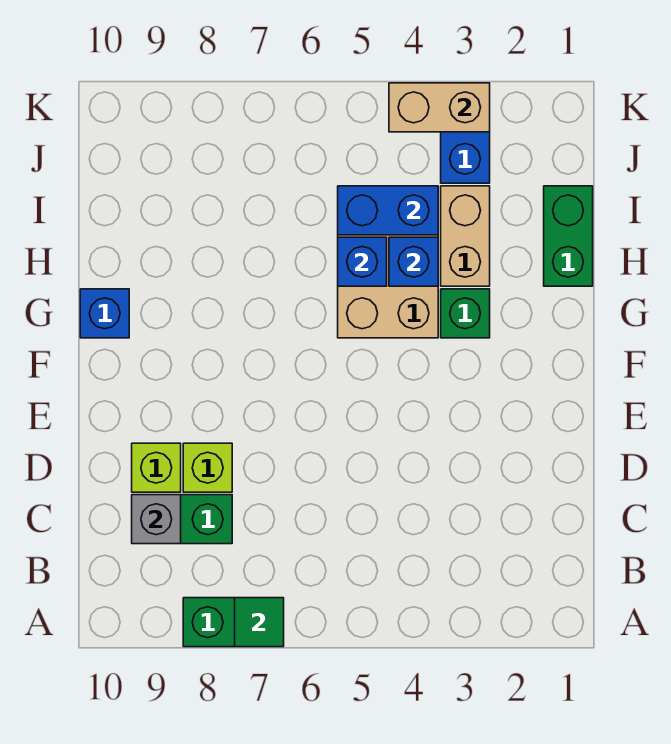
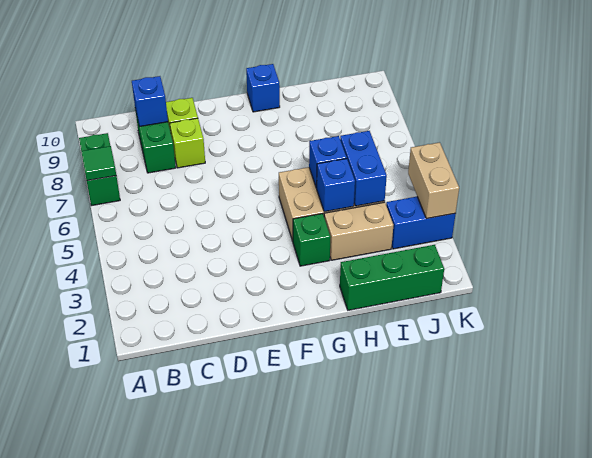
grey brick C9 level 2 -> blue brick C9 level 2
green brick H1:I1 level 1 -> green brick H1:J1 level 1

